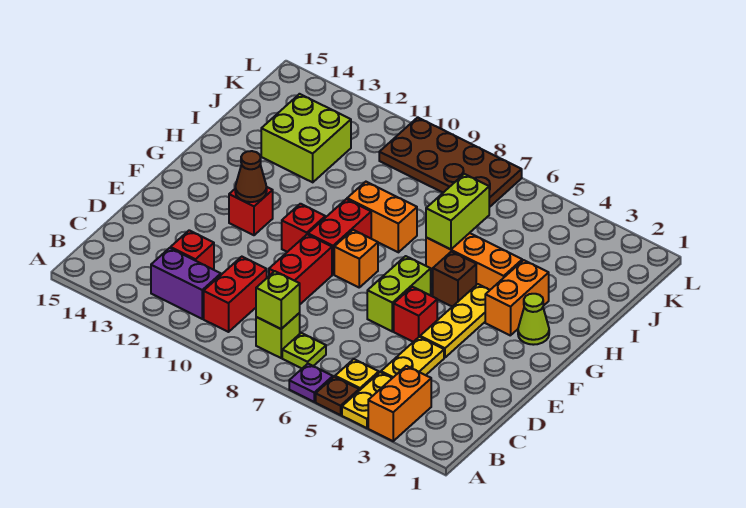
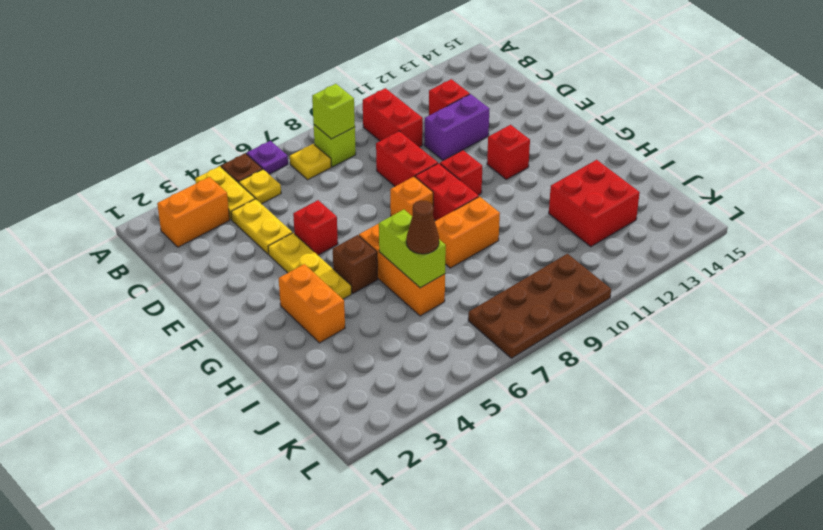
orange brick A3:B3 level 1 -> orange brick B2:B3 level 1
lime plate B7 level 1 -> yellow plate B7 level 1
purple brick B11:B12 level 1 -> purple brick D11:D12 level 1
lime brick E6:F6 level 1 -> none
brown cone F12 level 2 -> brown cone I6 level 3
lime cone G2 level 1 -> none
orange brick H4:H6 level 1 -> orange brick G6:I6 level 1
lime brick I12:J13 level 1 -> red brick I12:J13 level 1

